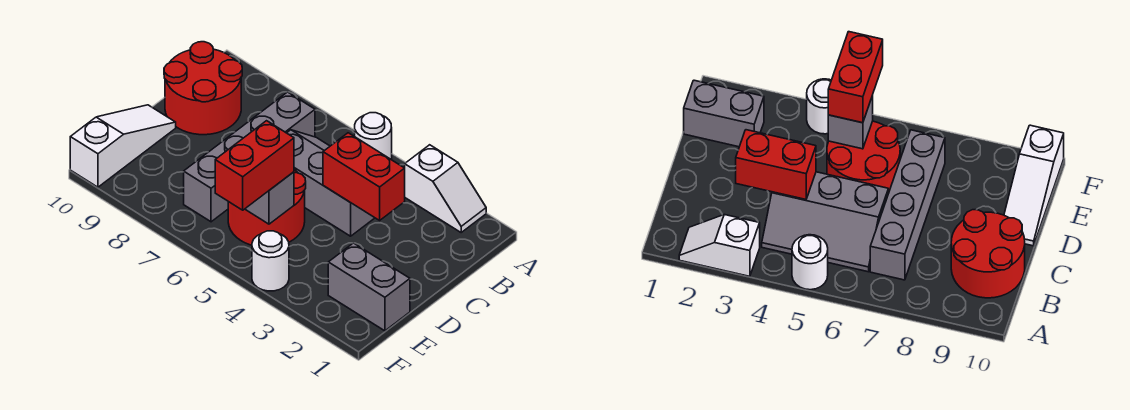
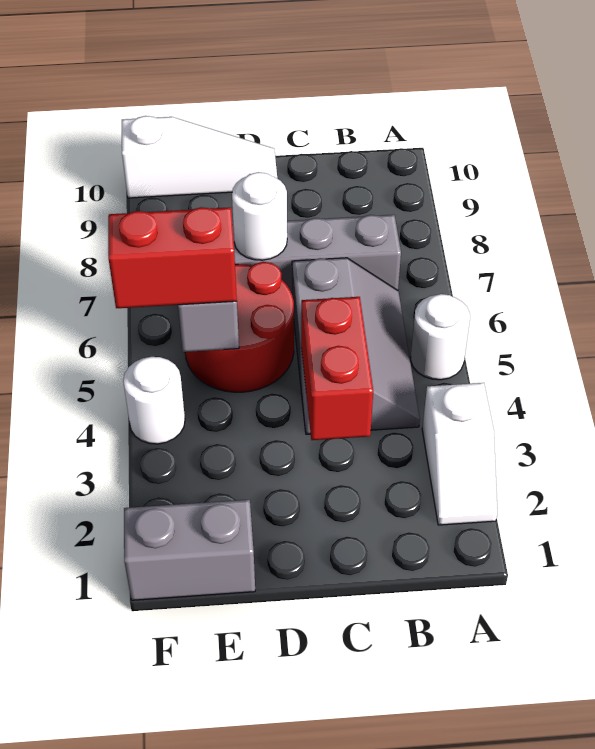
red round brick B9:C10 level 1 -> none
none -> white round brick D7 level 2
grey brick E1:E2 level 1 -> grey brick E1:F1 level 1

